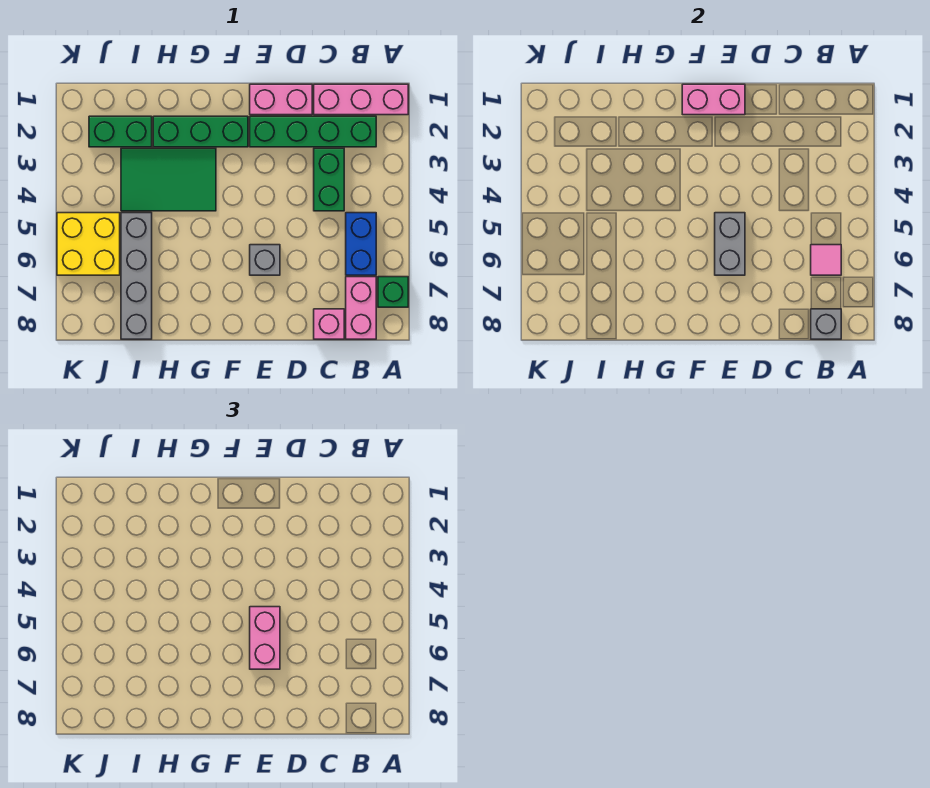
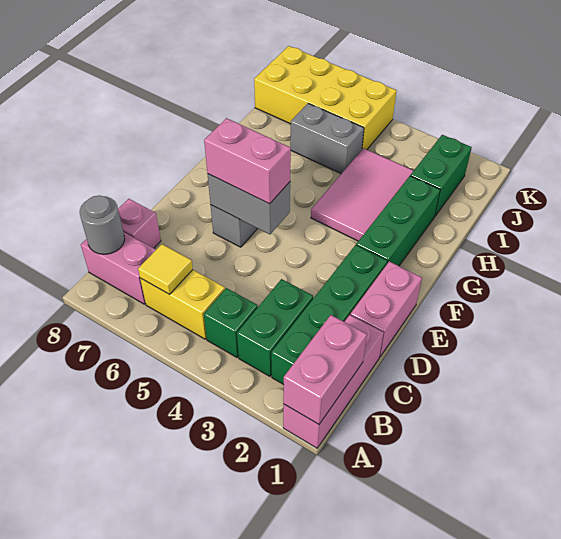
green brick A7 level 1 -> green brick B4 level 1
blue brick B5:B6 level 1 -> yellow brick B5:B6 level 1
pink tile B6 level 2 -> yellow tile B6 level 2
grey brick B8 level 2 -> grey round brick B8 level 2
green brick C3:C4 level 1 -> green brick B3:C3 level 1
pink brick E1:F1 level 2 -> pink brick A1:B1 level 2
green tile G3:I4 level 1 -> pink tile G3:I4 level 1
grey brick I5:I8 level 1 -> grey brick I5:I6 level 1
yellow brick J5:K6 level 1 -> yellow brick J5:K8 level 1

